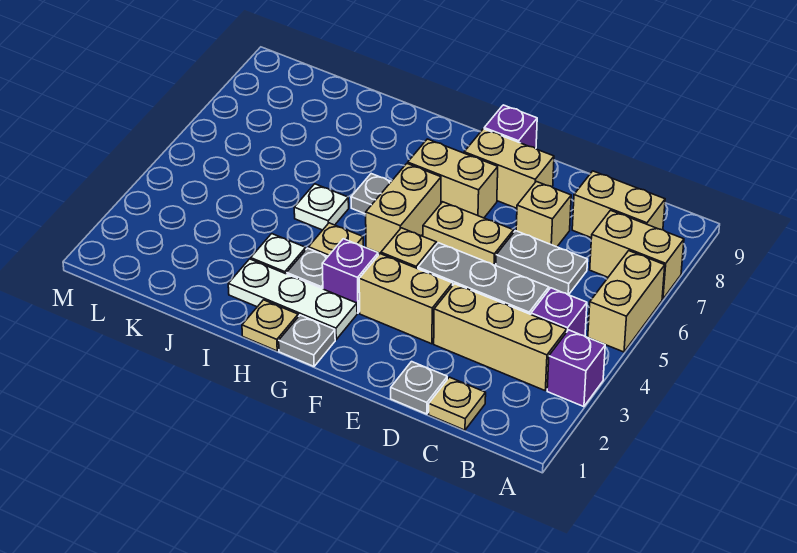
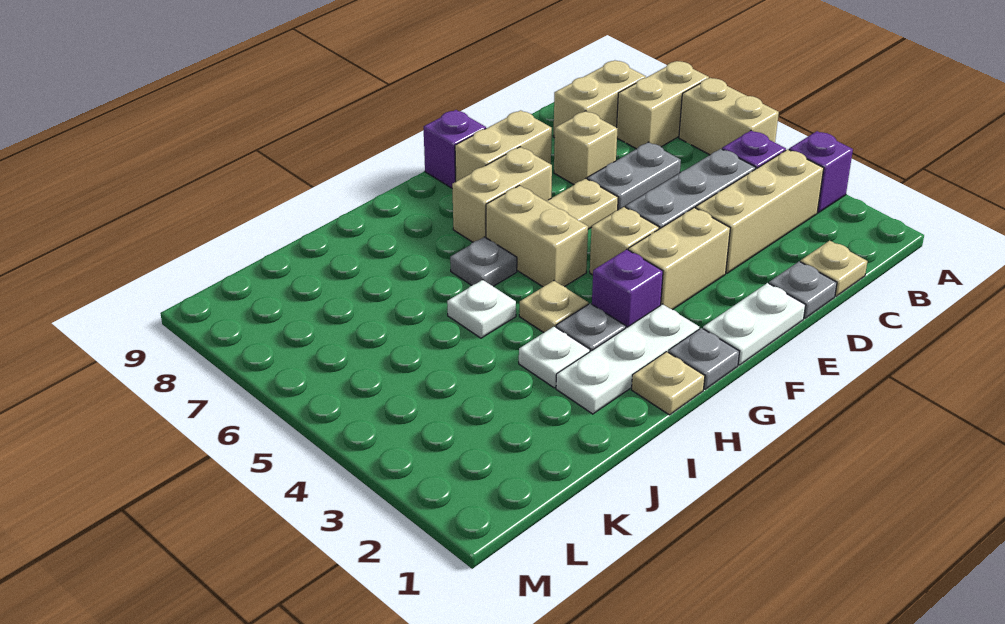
none -> white plate E1:F1 level 1

